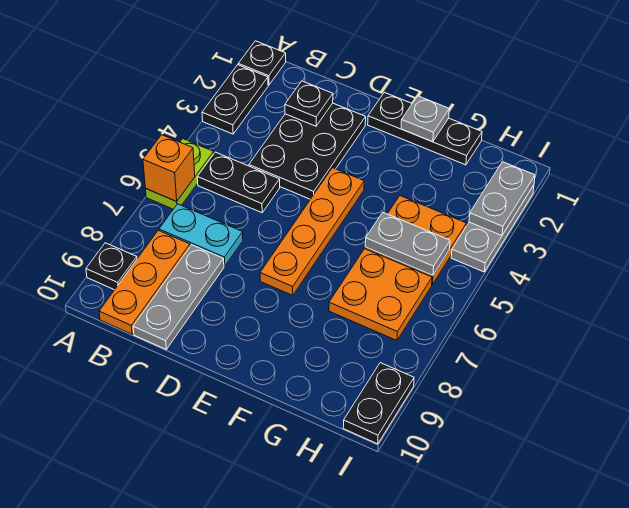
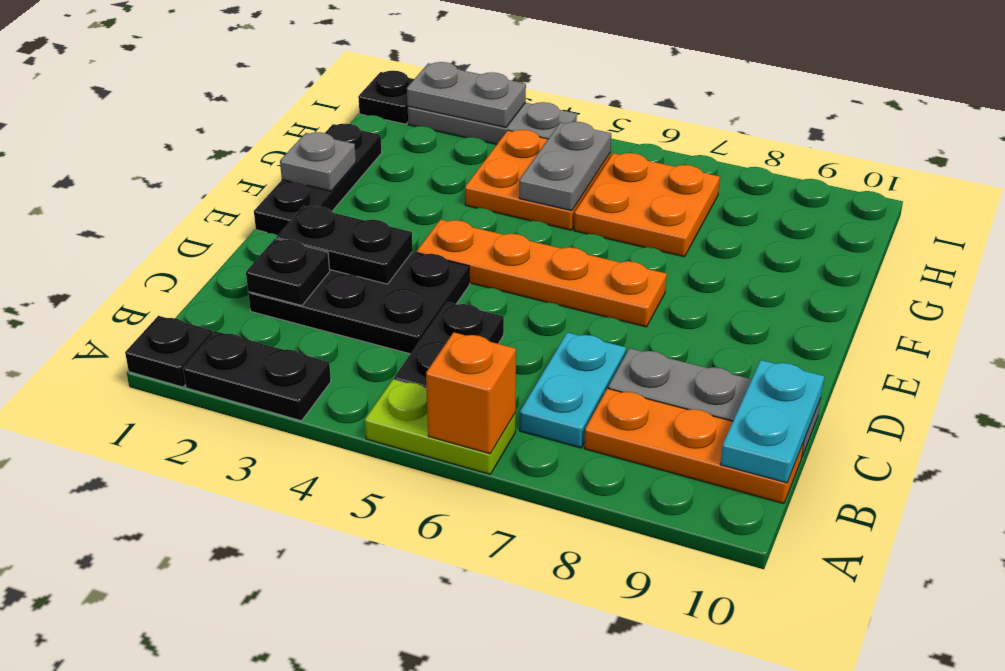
black plate A9 level 1 -> black plate I1 level 1
none -> cyan plate B10:C10 level 2
black plate I9:I10 level 1 -> black plate D2:D3 level 2

